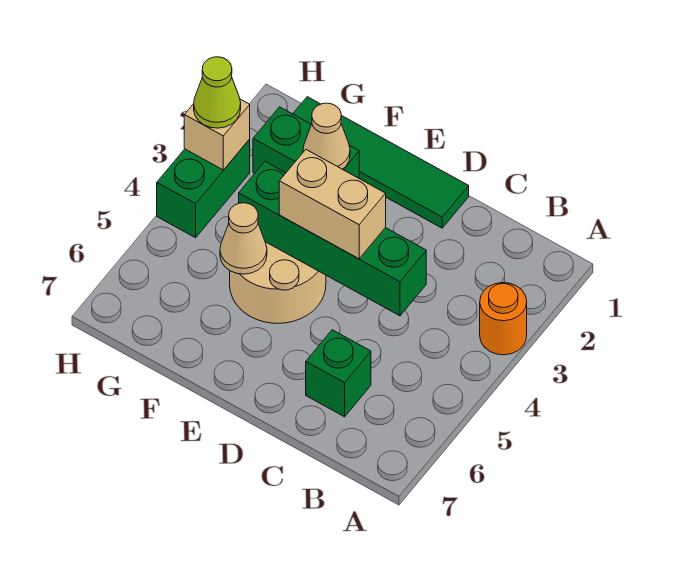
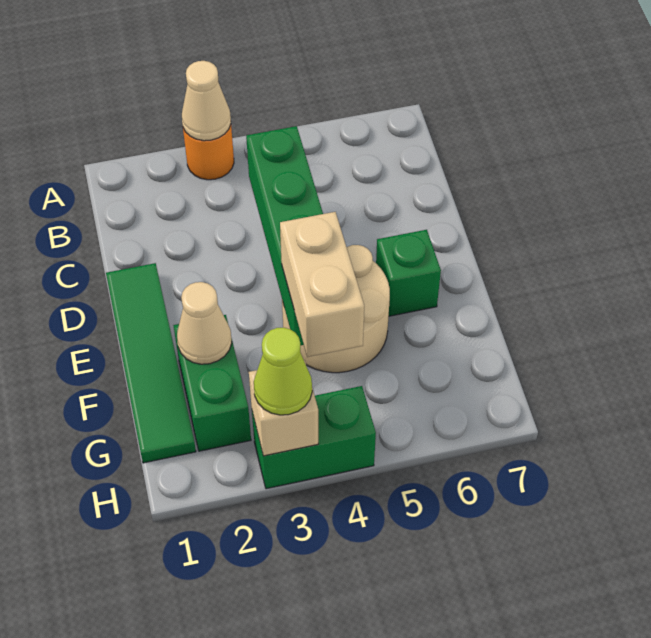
green brick C6 level 1 -> green brick E6 level 1
tan brick D4:E4 level 3 -> tan brick F4:G4 level 3
tan cone F5 level 2 -> tan cone A3 level 2

